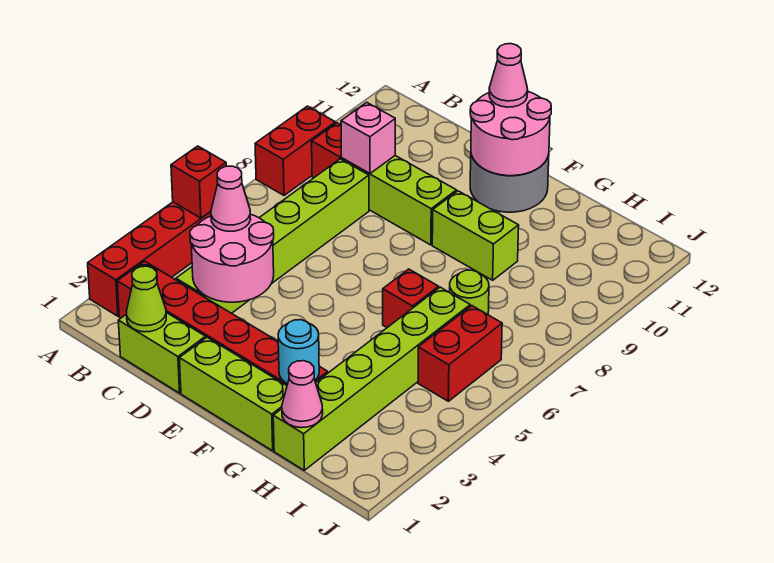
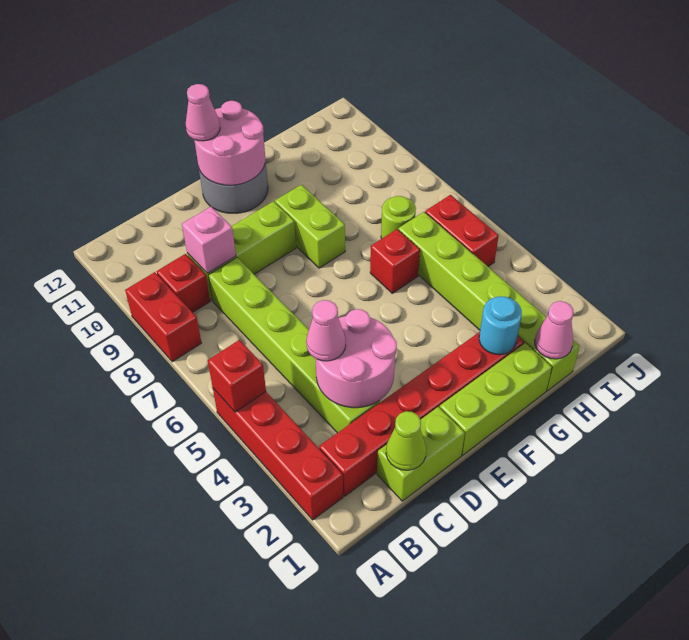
lime brick F9:G9 level 1 -> lime brick F8:F9 level 1

